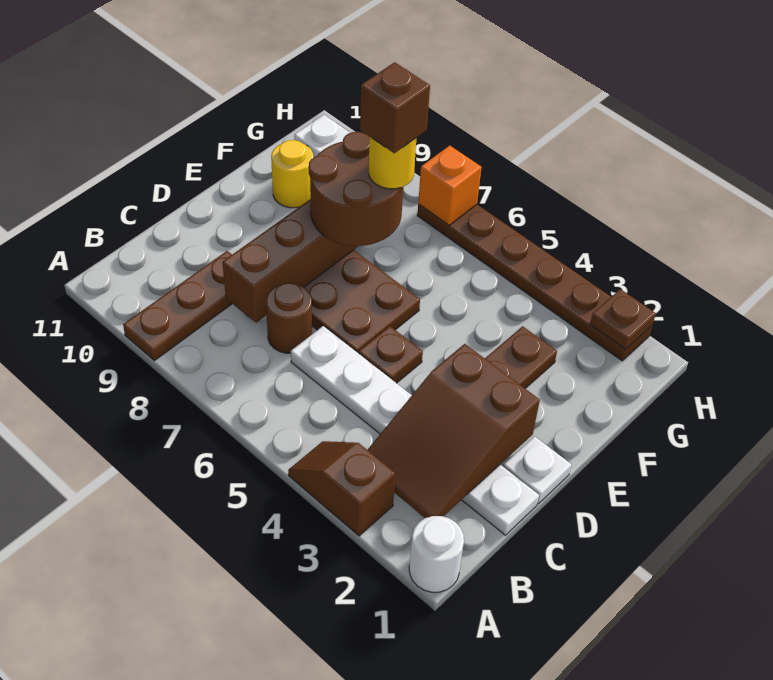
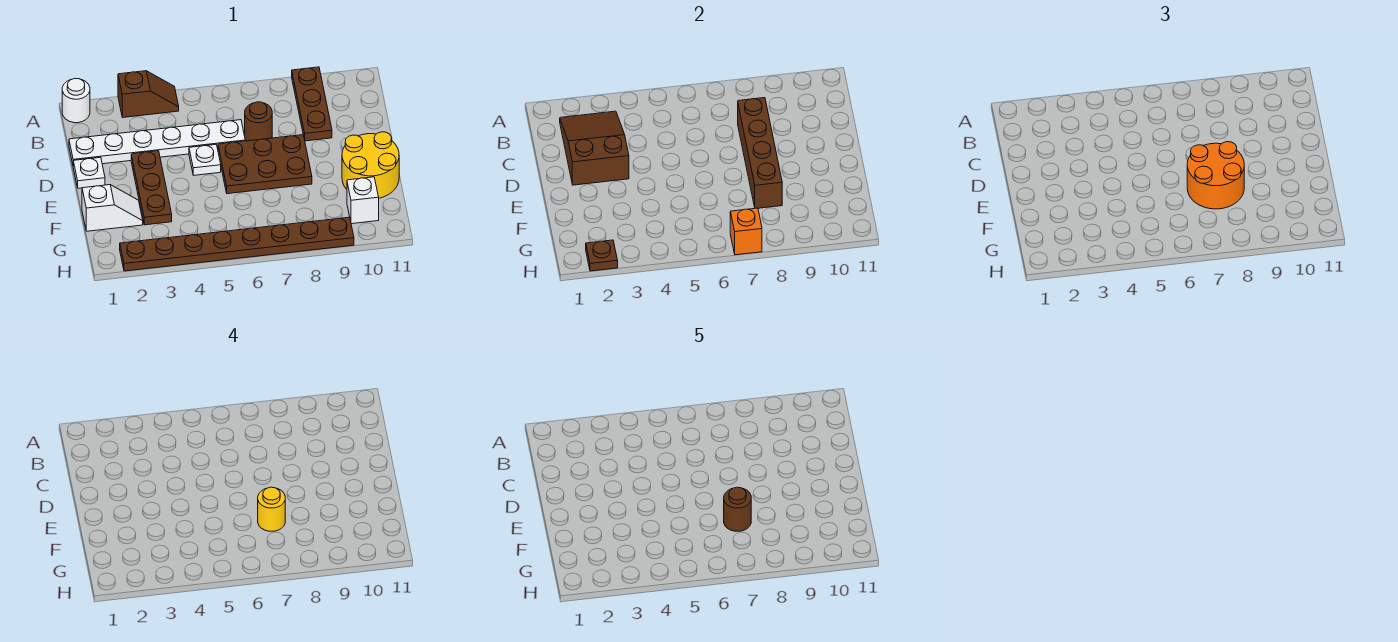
brown plate D5 level 1 -> white plate D5 level 1
brown round brick E7:F8 level 3 -> orange round brick E7:F8 level 3
none -> white slope F1:F2 level 1 top 1
brown brick F7 level 5 -> brown round brick F7 level 5
yellow round brick F10 level 1 -> yellow round brick E10:F11 level 1
brown plate H2:H7 level 1 -> brown plate H2:H9 level 1

